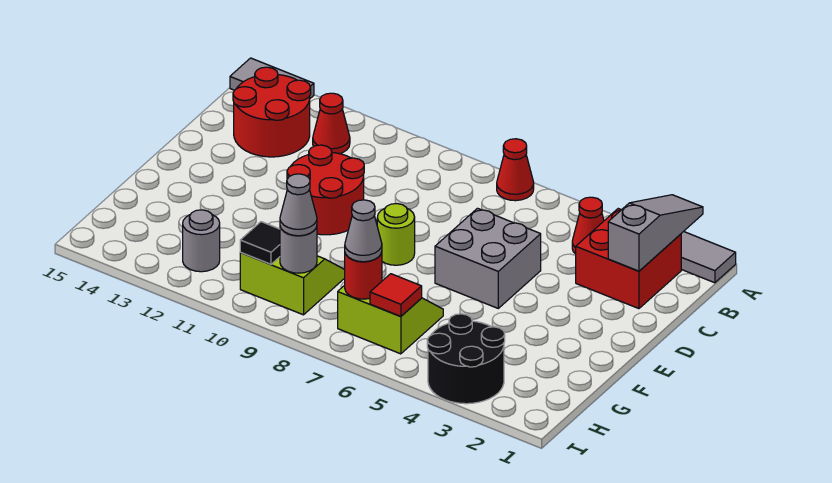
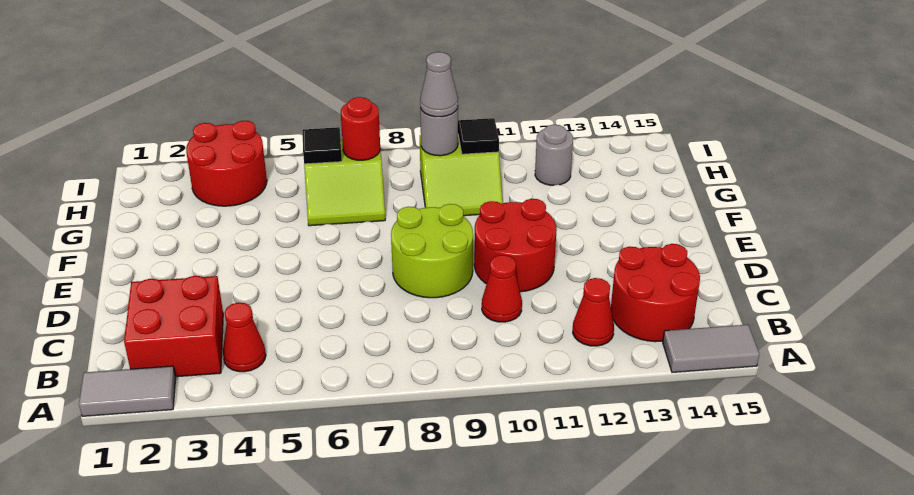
grey slope A2:C2 level 2 top C -> none
red cone A7 level 1 -> red cone C10 level 1
grey brick D5:E6 level 1 -> none
lime round brick E8 level 1 -> lime round brick D8:E9 level 1
black round brick H3:I4 level 1 -> red round brick H3:I4 level 1
red tile H6 level 2 -> black tile H6 level 2
grey cone H7 level 3 -> none

